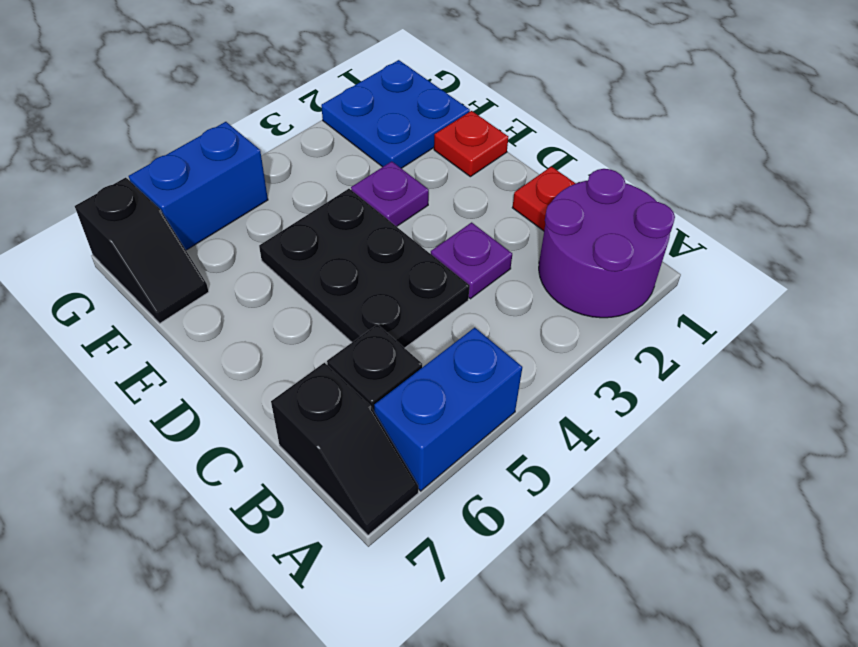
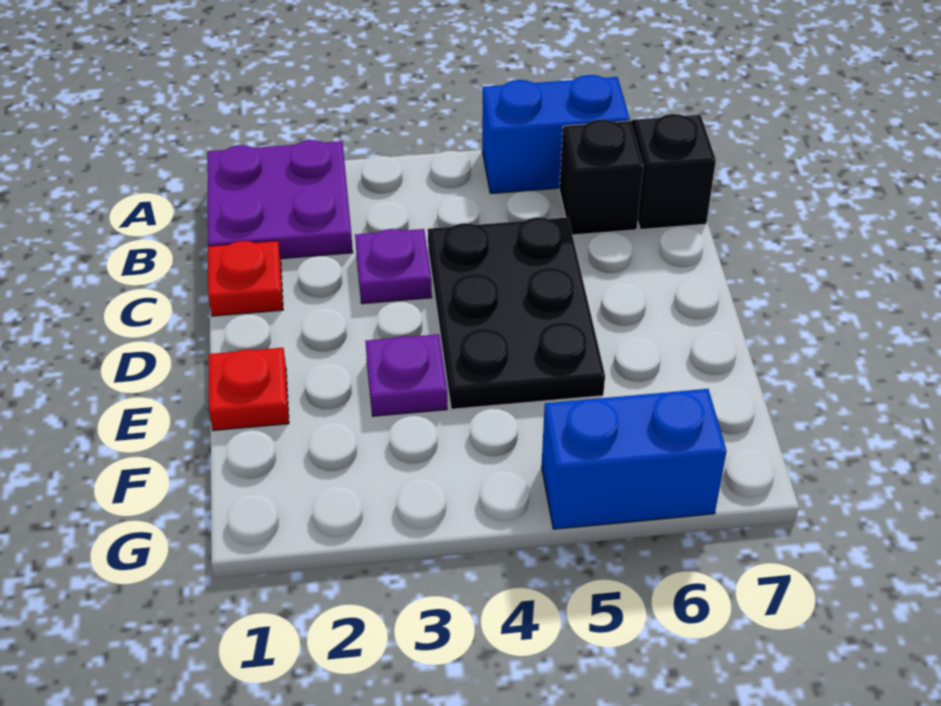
purple round brick A1:B2 level 1 -> purple plate A1:B2 level 1
blue plate F1:G2 level 1 -> none
black slope F7:G7 level 1 top G -> none

